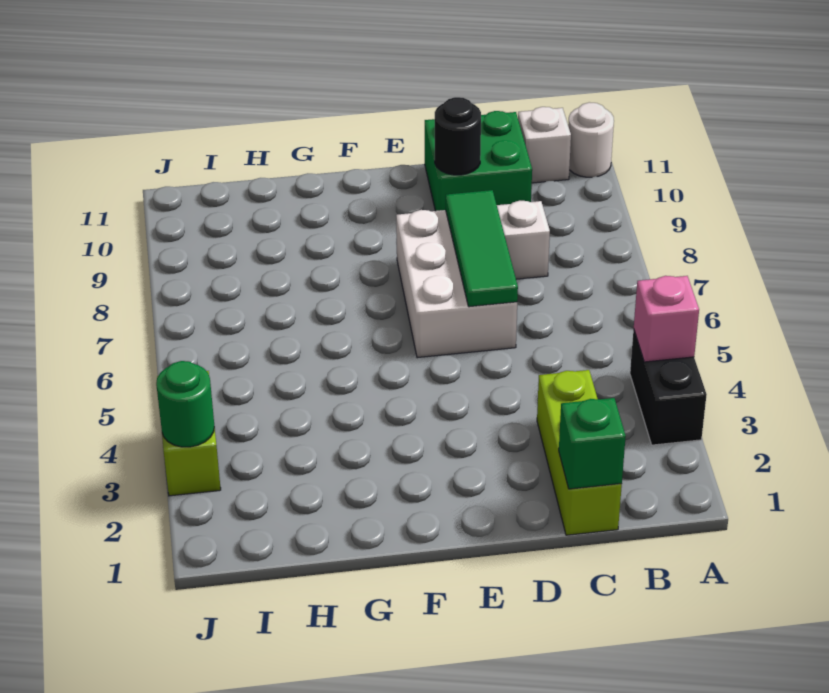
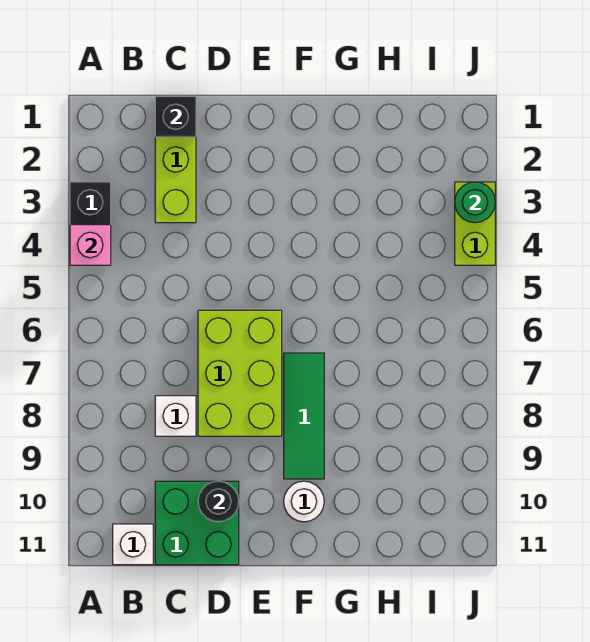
white round brick A11 level 1 -> white round brick F10 level 1
green brick C1 level 2 -> black brick C1 level 2
white brick D6:E8 level 1 -> lime brick D6:E8 level 1
green tile D6:D8 level 2 -> green tile F7:F9 level 1

